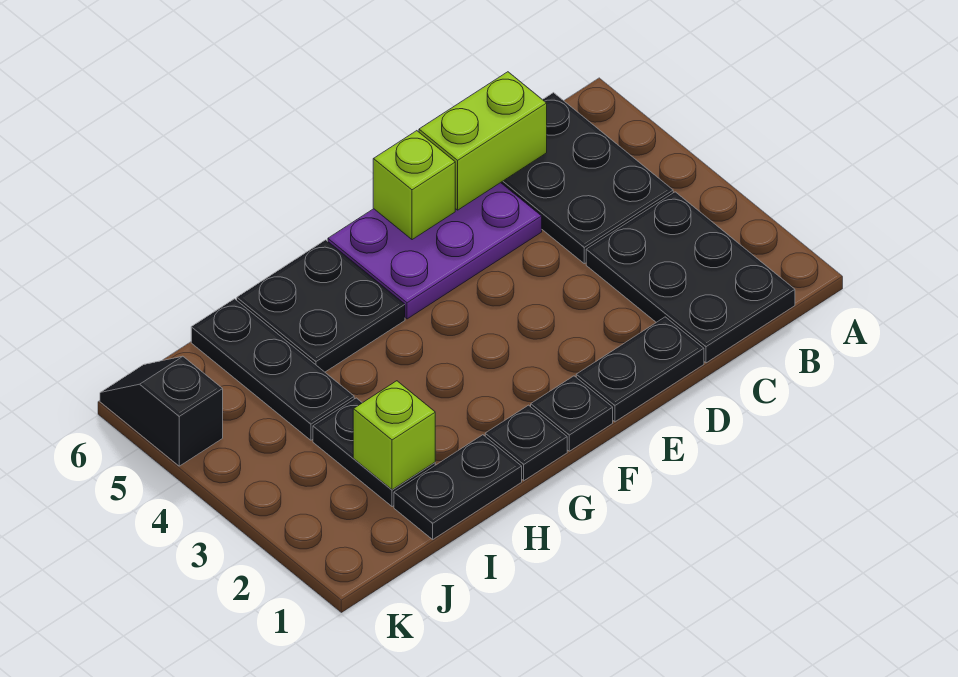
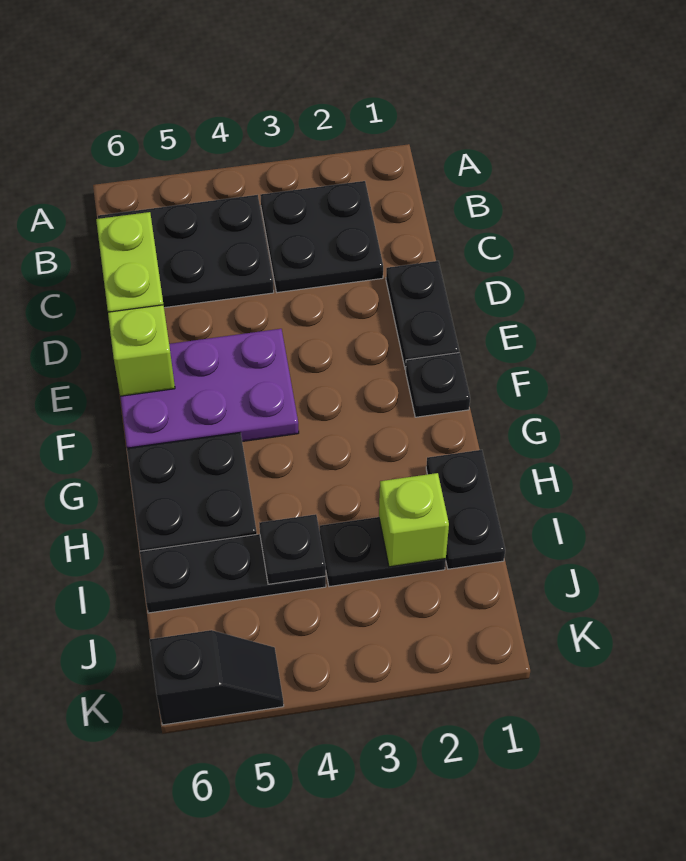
black plate B1:C3 level 1 -> black plate B2:C3 level 1
purple plate D5:F6 level 1 -> purple plate E4:F6 level 1
black plate G1 level 1 -> black plate I4 level 2
black slope K5:K6 level 1 top 5 -> black slope K5:K6 level 1 top 6

